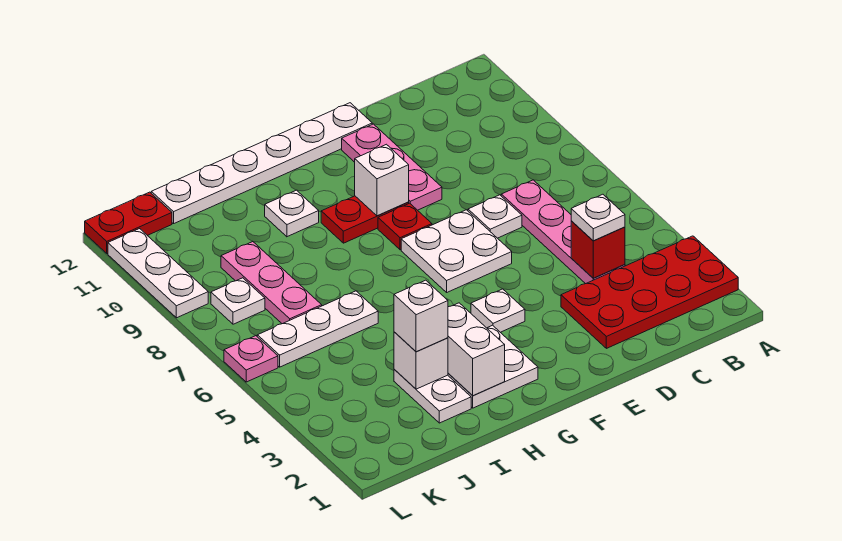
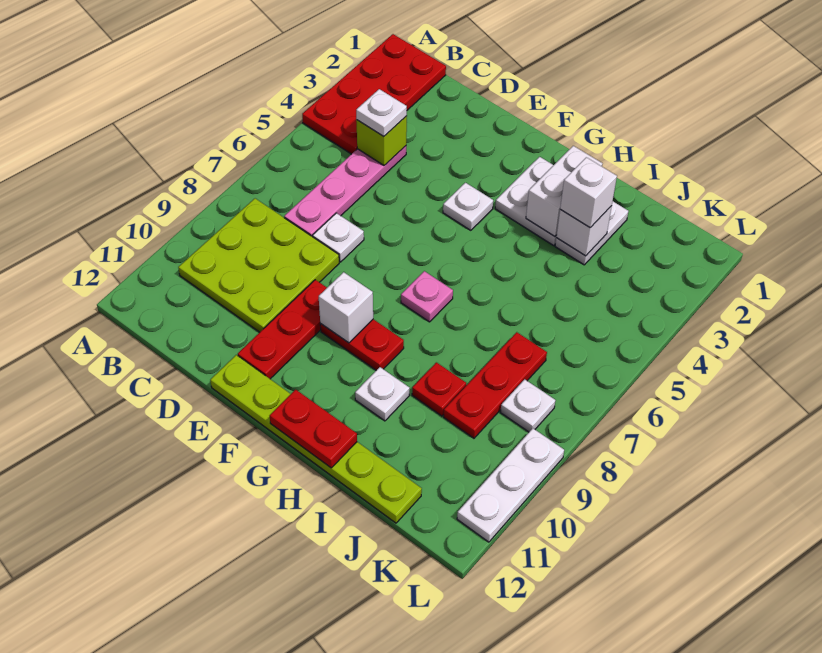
red plate A2:D3 level 1 -> red plate A1:B4 level 1
none -> lime plate B8:D10 level 1
red brick C4 level 2 -> lime brick C4 level 2
white plate E6:F7 level 1 -> none
pink plate E9:E11 level 1 -> red plate E9:E11 level 1
white plate E12:J12 level 1 -> lime plate E12:J12 level 1
red plate F8 level 1 -> red plate I9 level 1
white plate I6:K6 level 1 -> none
pink plate J7:J9 level 1 -> red plate J7:J9 level 1
red plate K12:L12 level 1 -> red plate G12:H12 level 2
pink plate L6 level 1 -> pink plate G7 level 1

